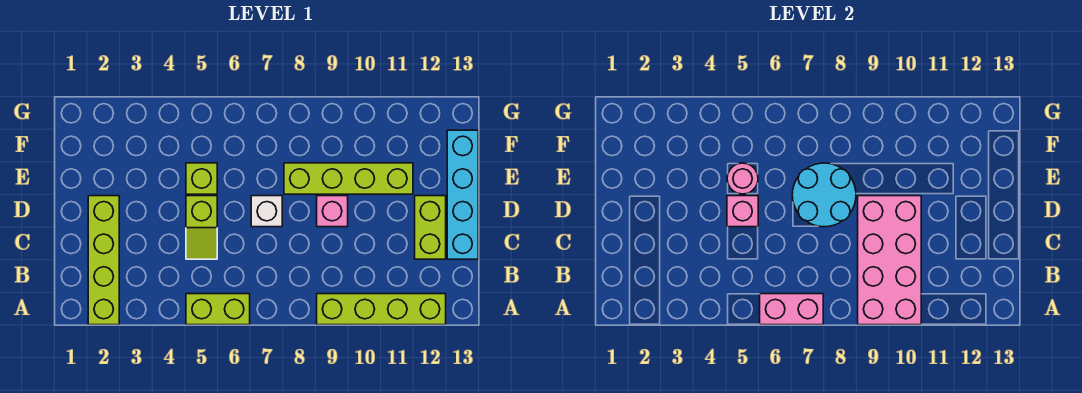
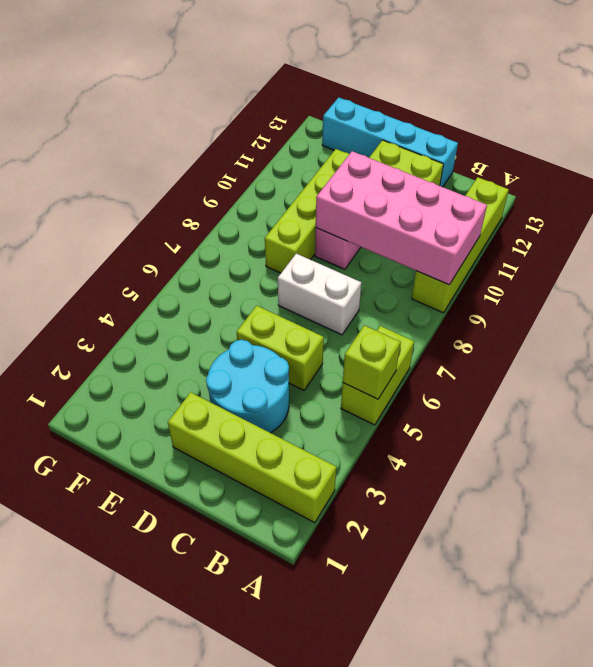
pink brick A6:A7 level 2 -> none
lime slope C5:D5 level 1 top D -> lime brick C5:D5 level 1
pink brick D5 level 2 -> none
white brick D7 level 1 -> white brick C7:D7 level 1
cyan round brick D7:E8 level 2 -> cyan round brick C3:D4 level 1
lime brick E5 level 1 -> lime brick A5 level 2
pink round brick E5 level 2 -> none

